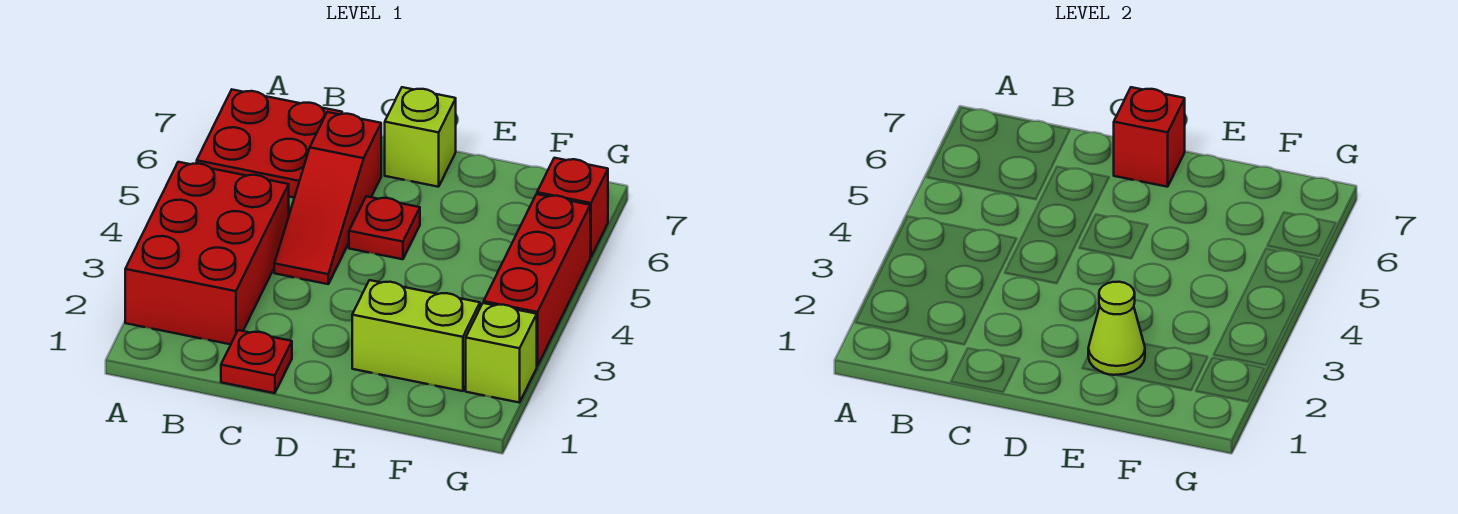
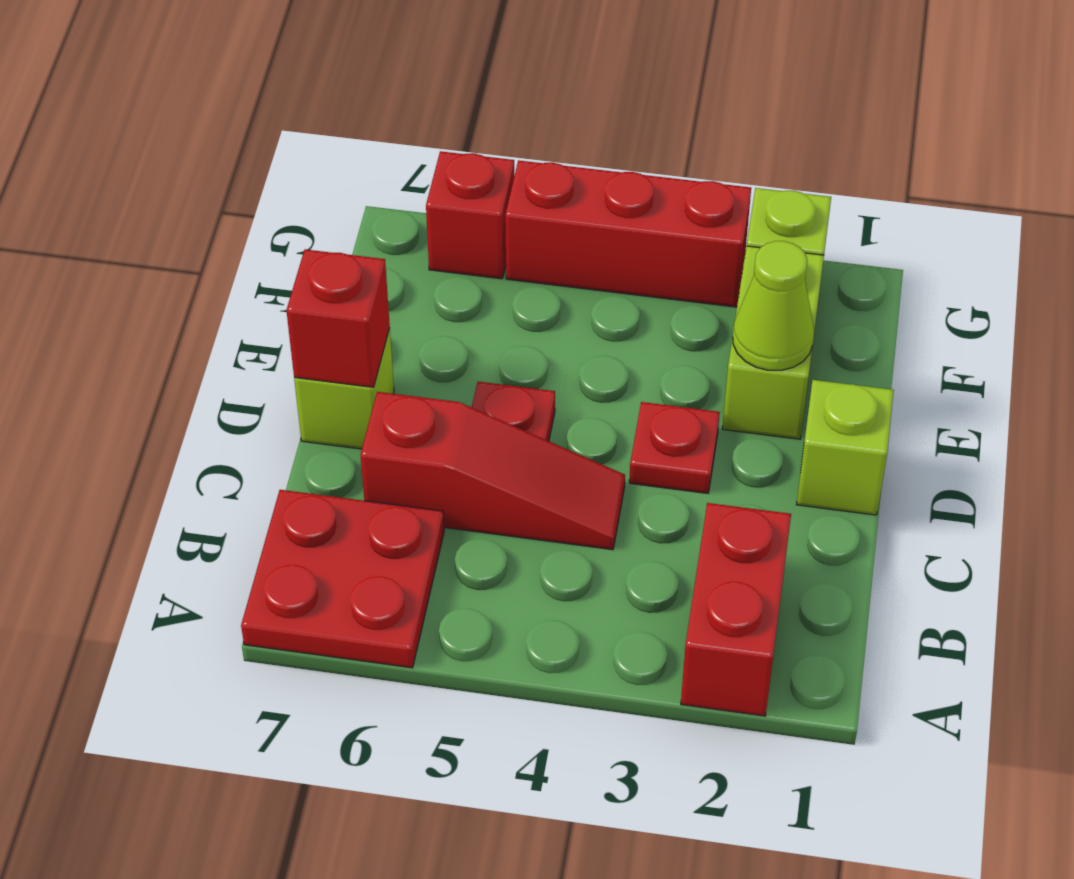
red brick A2:B4 level 1 -> red brick A2:B2 level 1
red plate C1 level 1 -> red plate D3 level 1
none -> lime brick D1 level 1

